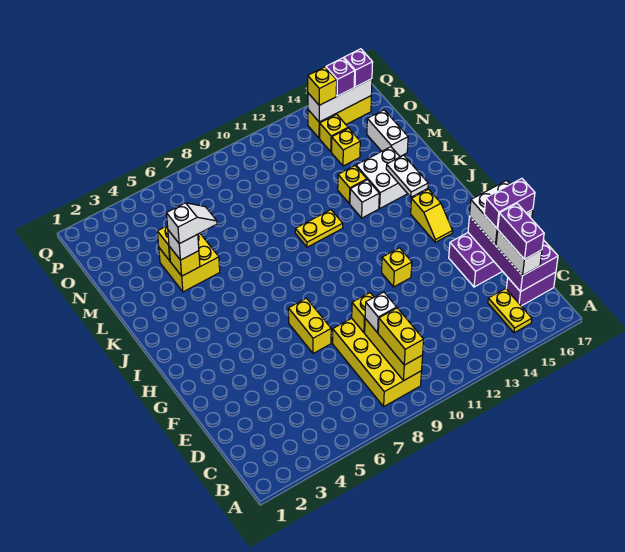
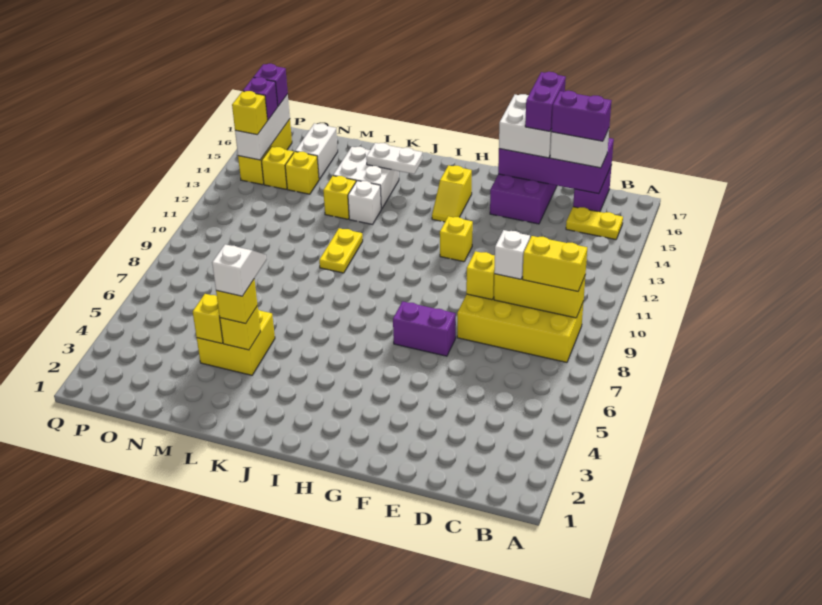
yellow brick F7:G7 level 1 -> purple brick F7:G7 level 1
yellow slope H15:I15 level 1 top I -> yellow slope H14:H15 level 1 top 15
white brick L4 level 3 -> yellow brick L4 level 3
white brick M16:N16 level 1 -> white brick N15:N16 level 1

